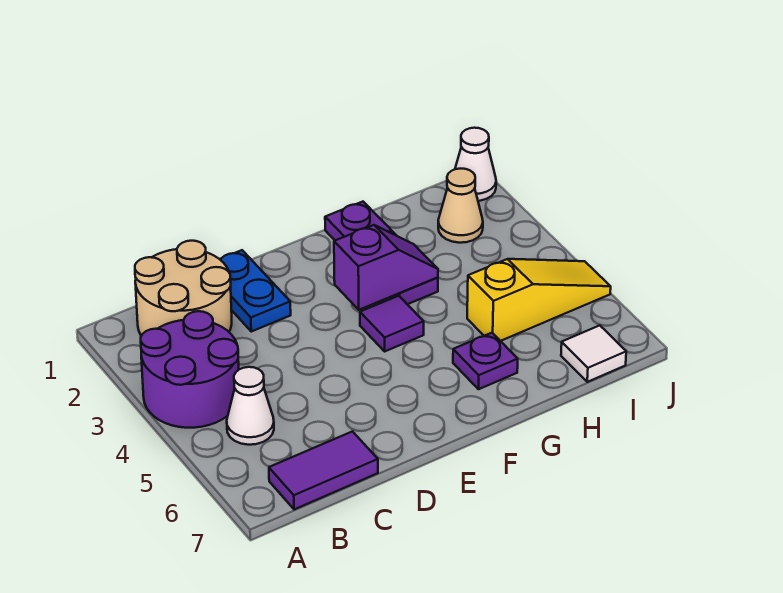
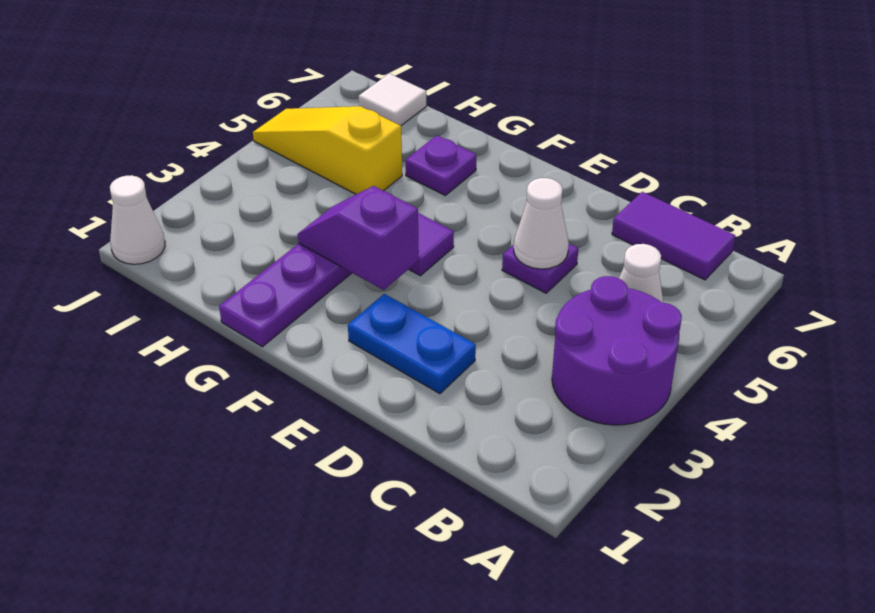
tan round brick B1:C2 level 1 -> none
blue plate D1:D2 level 1 -> blue plate D2:E2 level 1
none -> purple plate D5 level 1
none -> white cone D5 level 2
tan cone I2 level 1 -> none

